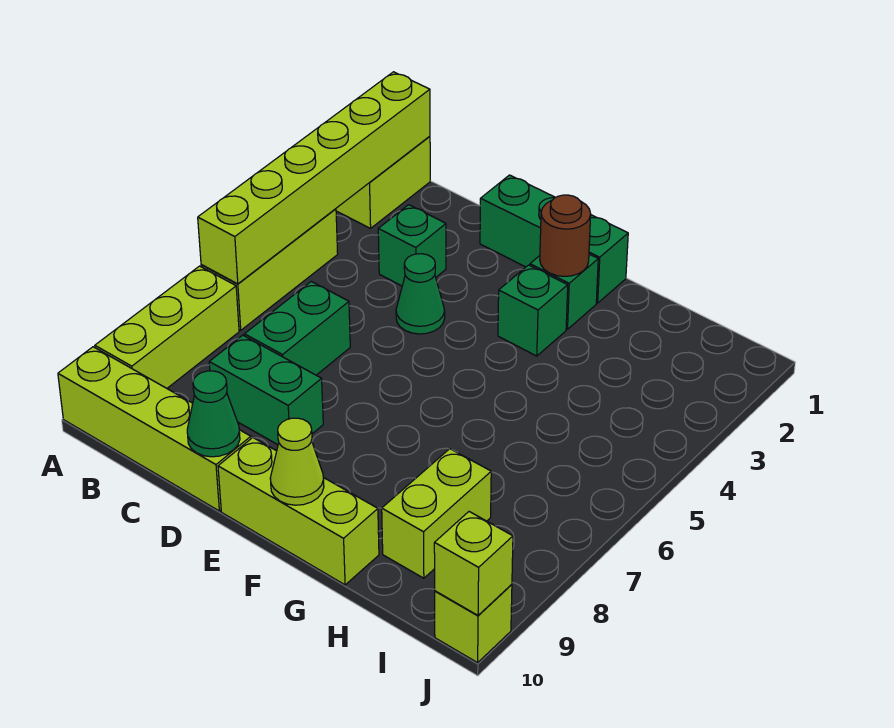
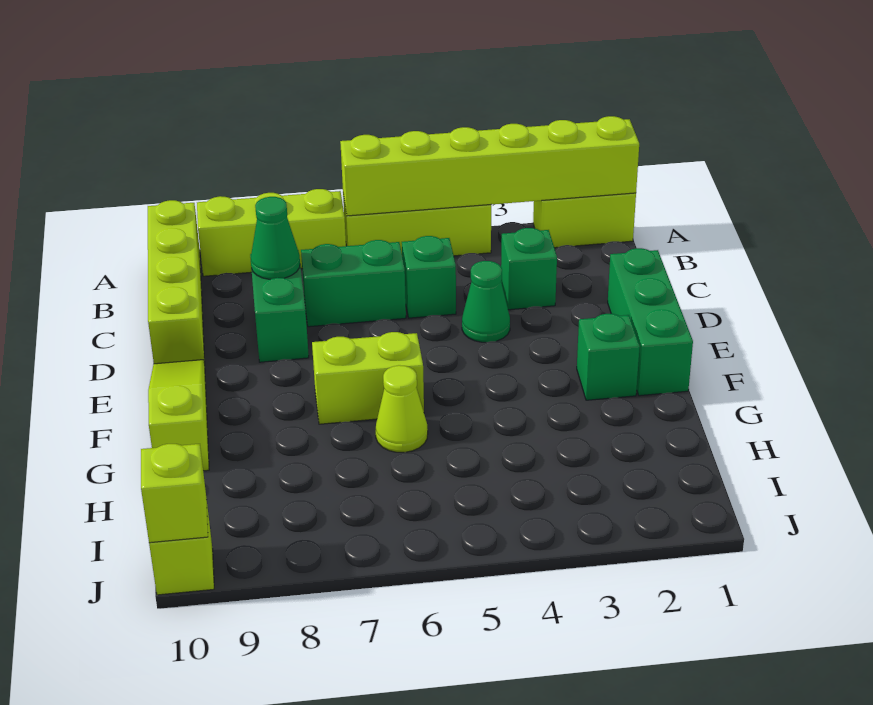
green cone D10 level 2 -> green cone C8 level 2
lime brick E10:G10 level 1 -> lime slope E10:G10 level 1 top G
brown round brick F2 level 2 -> none
green brick F3 level 1 -> green brick C5 level 1
lime cone F10 level 2 -> lime cone G6 level 1
lime brick H8:H9 level 1 -> lime brick F6:F7 level 1

